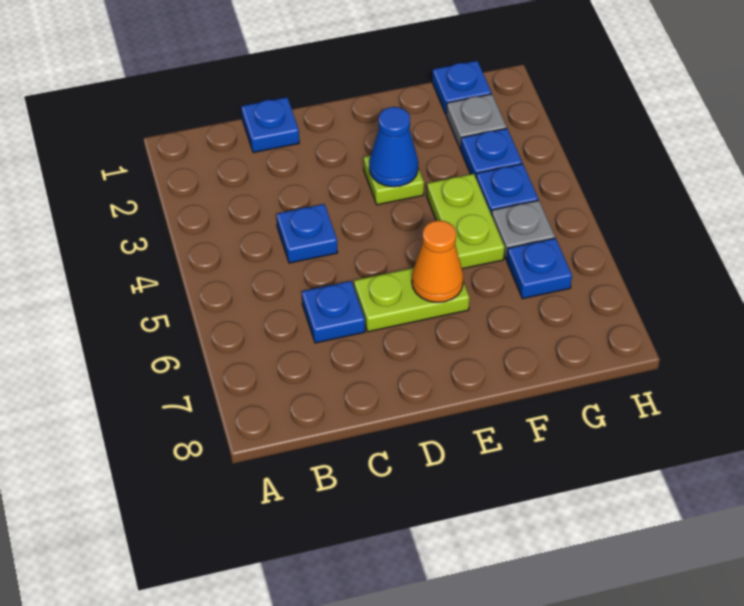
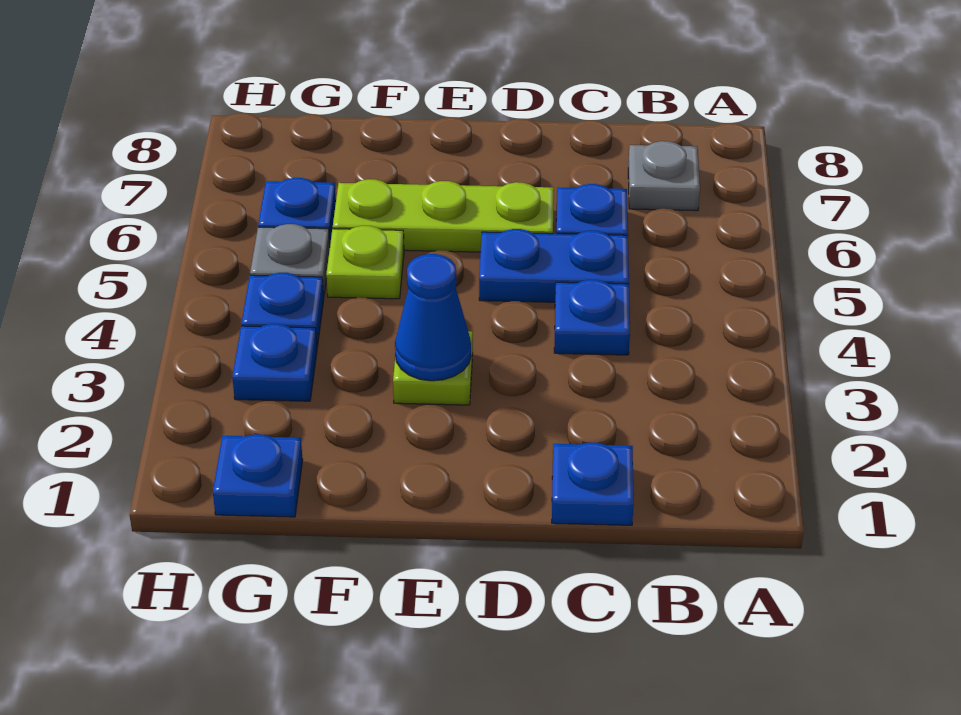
none -> blue plate C5:D5 level 1
lime plate D6:E6 level 1 -> lime plate D6:F6 level 1
orange cone E6 level 2 -> none
lime plate F4:F5 level 1 -> lime plate F5 level 1
grey plate G2 level 1 -> grey plate B7 level 1

